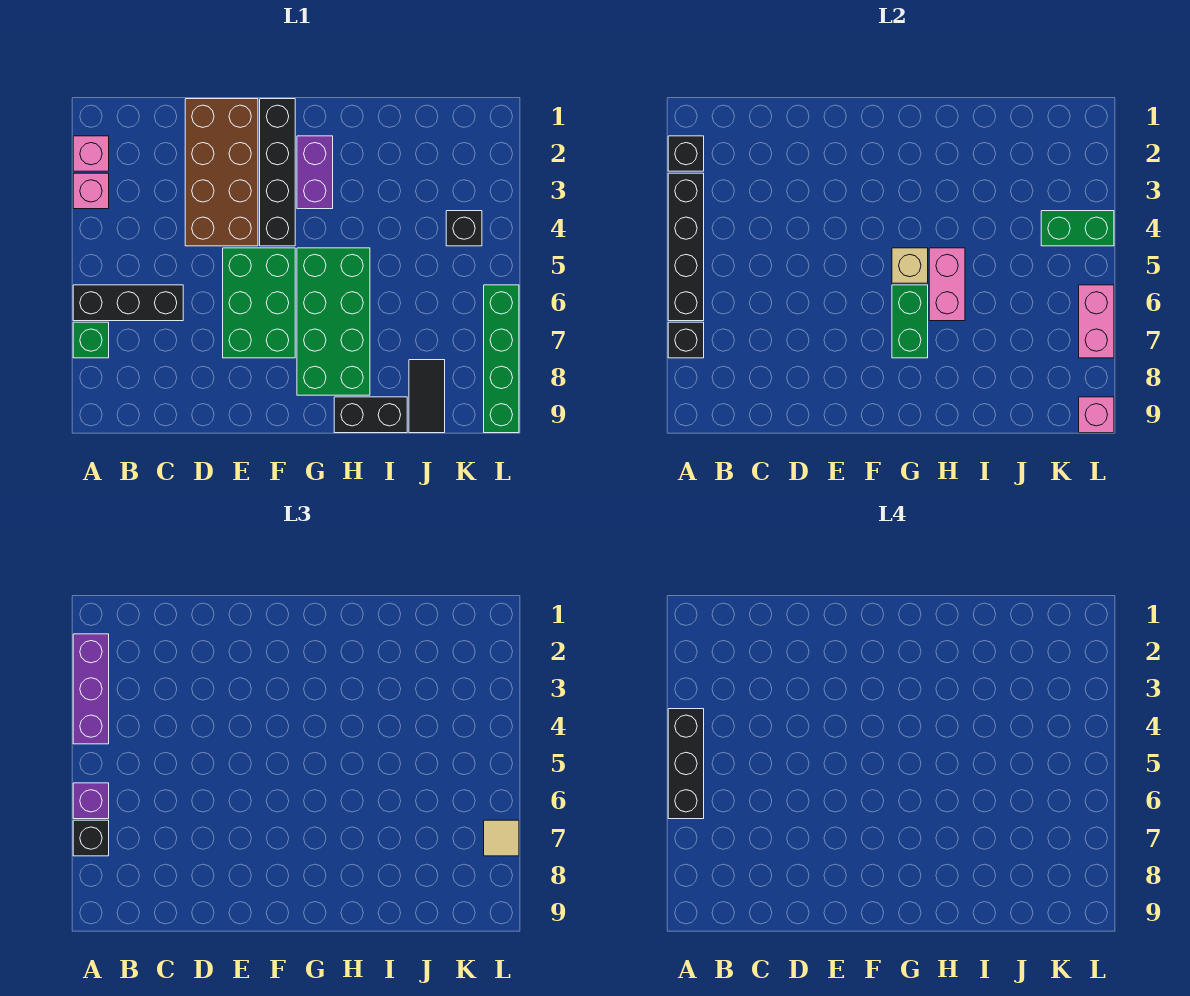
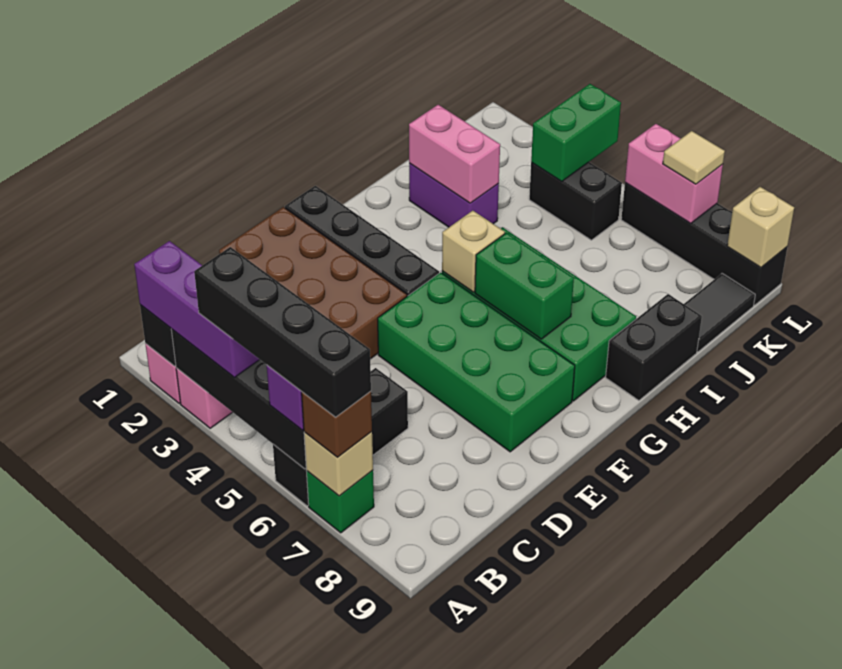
black brick A4:A6 level 4 -> black brick A4:A7 level 4
black brick A7 level 2 -> tan brick A7 level 2
black brick A7 level 3 -> brown brick A7 level 3
green brick E5:F7 level 1 -> green brick E5:F8 level 1
purple brick G2:G3 level 1 -> purple brick I2:I3 level 1
pink brick H5:H6 level 2 -> pink brick I2:I3 level 2
black tile J8:J9 level 1 -> black tile J9:K9 level 1
black brick K4 level 1 -> black brick K4:K5 level 1
green brick L6:L9 level 1 -> black brick L6:L9 level 1
pink brick L9 level 2 -> tan brick L9 level 2

